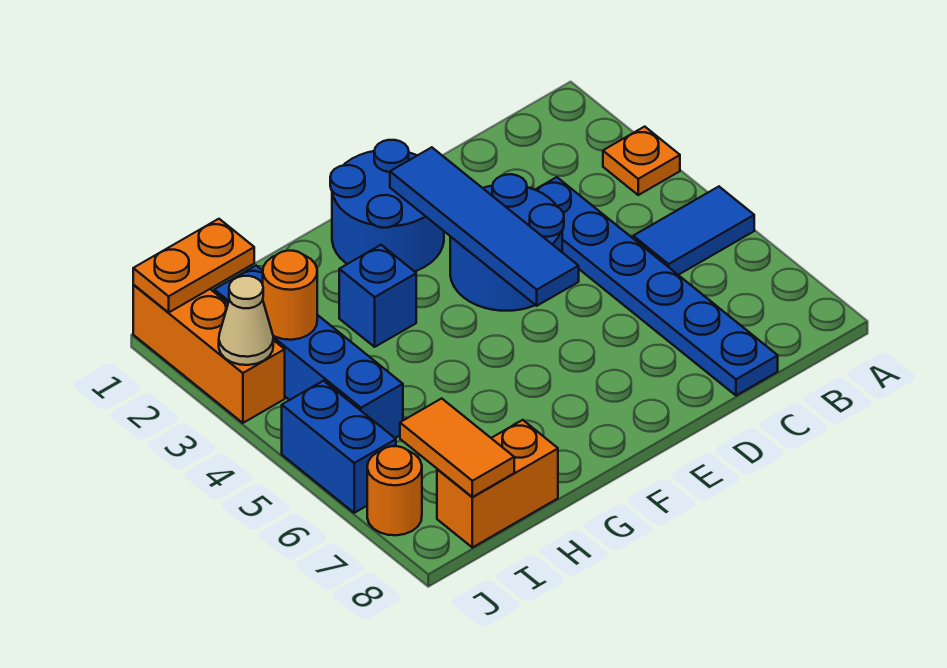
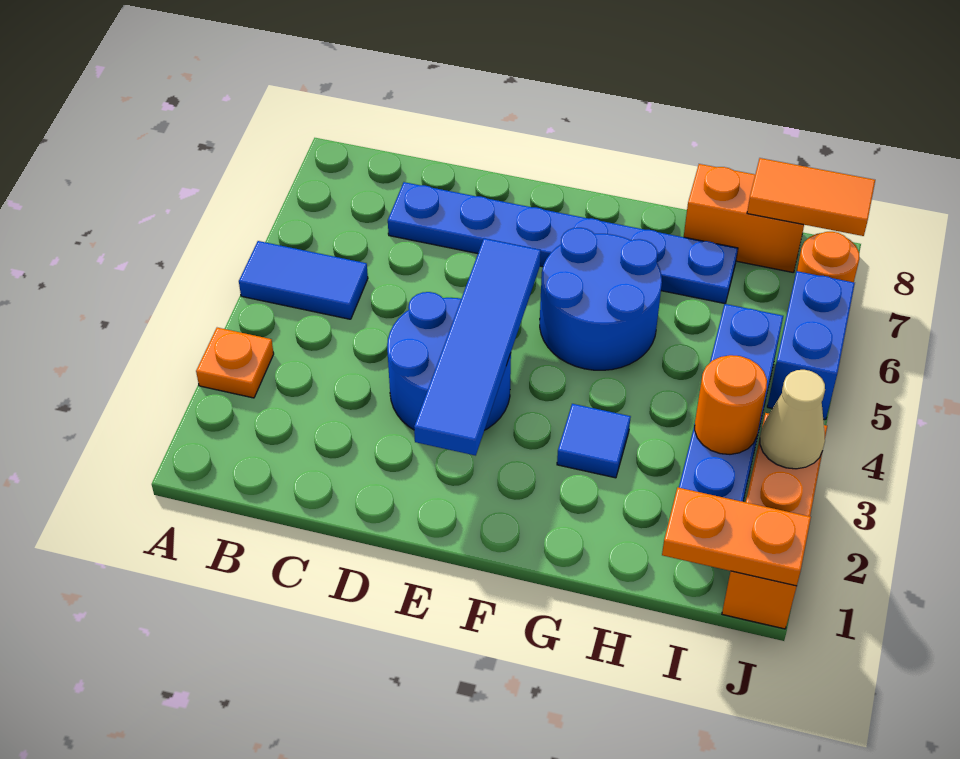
blue plate C3:C8 level 1 -> blue plate C7:H7 level 1
blue round brick E1:F2 level 1 -> blue round brick F5:G6 level 1
blue brick G3 level 1 -> blue tile G3 level 1
orange tile I7:I8 level 2 -> orange tile I8:J8 level 2

